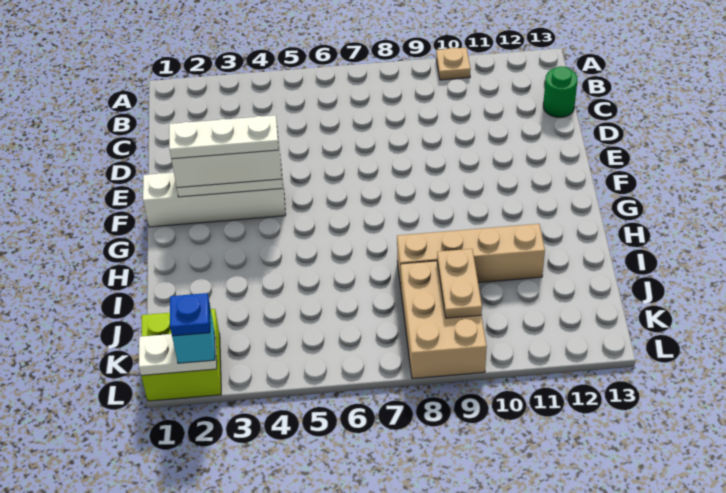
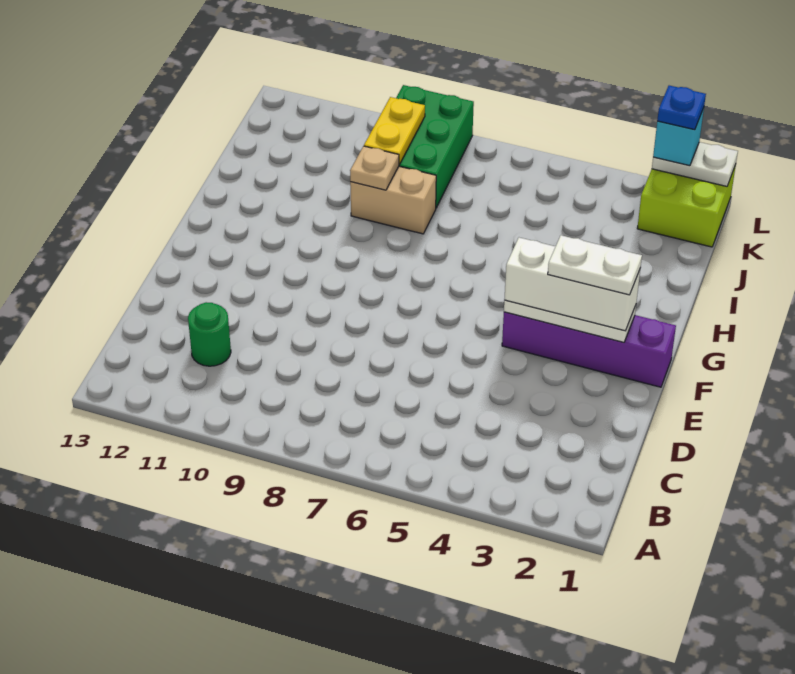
tan plate A10 level 1 -> tan plate I9 level 2
green round brick C13 level 1 -> green round brick C11 level 1
white brick F1:F4 level 1 -> purple brick F1:F4 level 1
white plate F2:F4 level 4 -> white plate F2:F3 level 4
tan brick I8:I11 level 1 -> tan brick I8:I9 level 1
tan brick J8:L9 level 1 -> green brick J8:L9 level 1
tan plate J9:K9 level 2 -> yellow plate J9:K9 level 2

